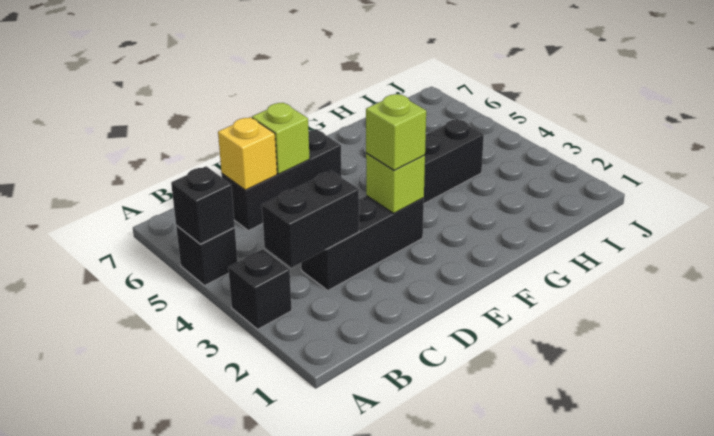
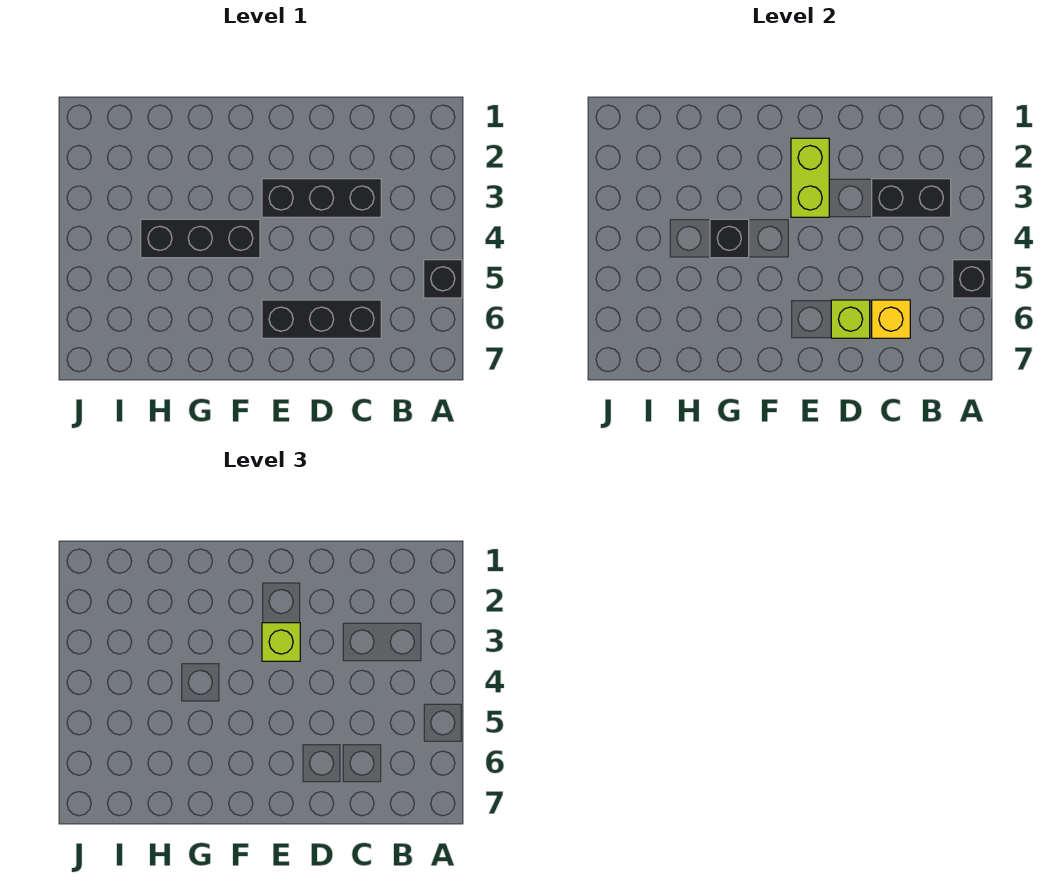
black brick A3 level 1 -> black brick G4 level 2
lime brick E3 level 2 -> lime brick E2:E3 level 2

